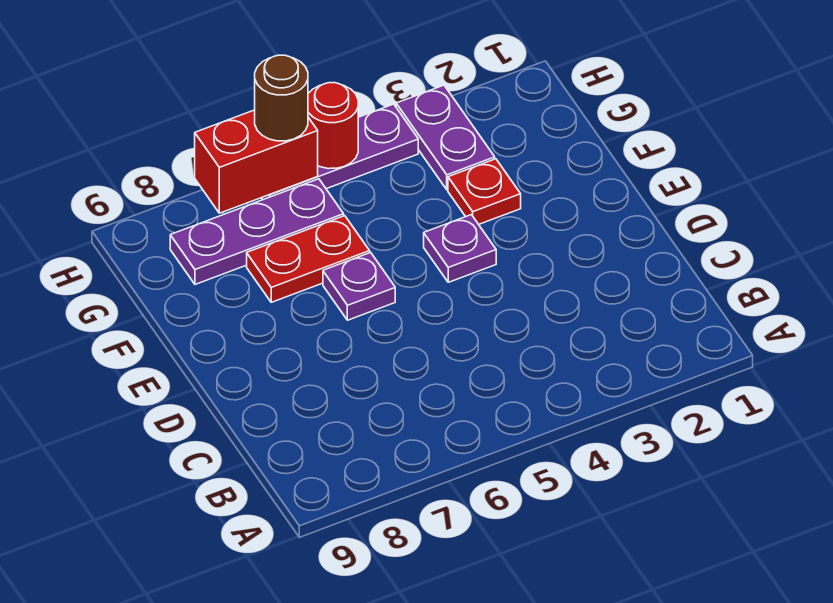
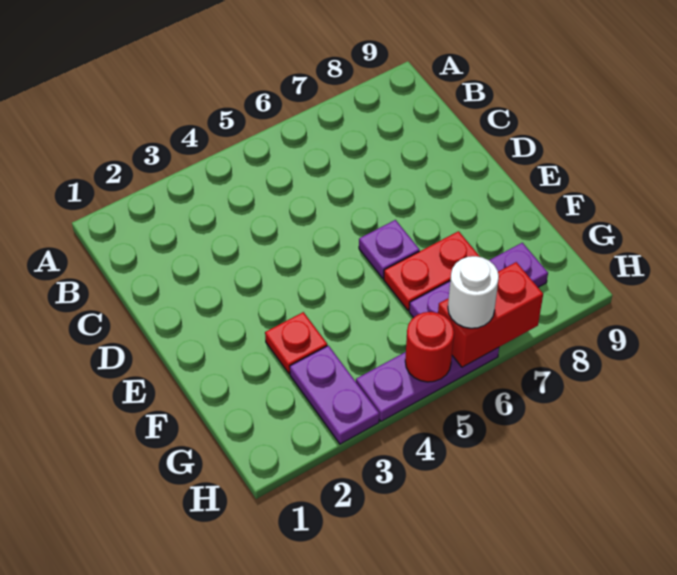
purple plate E4 level 1 -> none
brown round brick H6 level 3 -> white round brick H6 level 3

